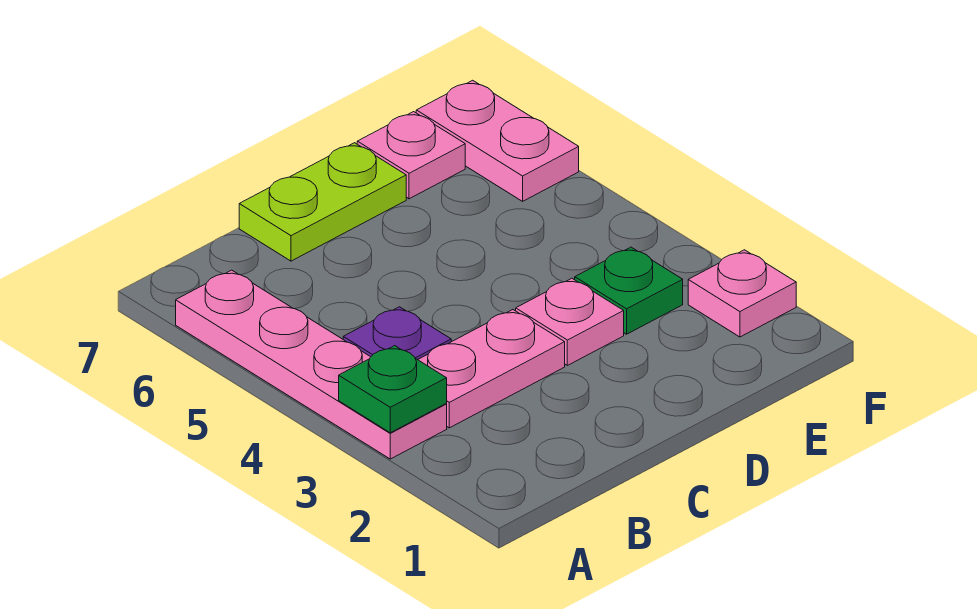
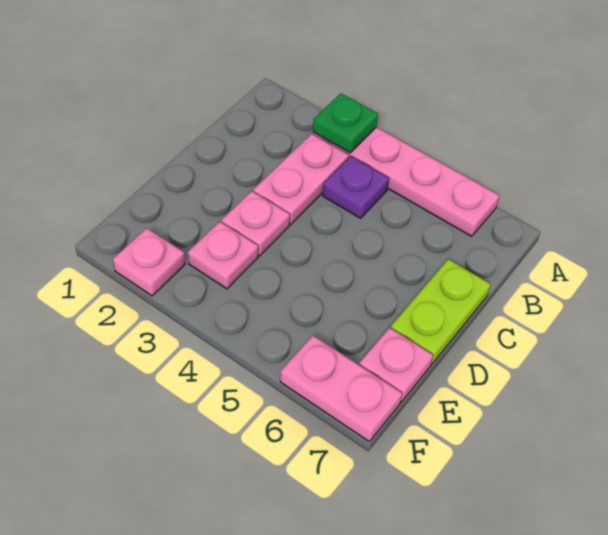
green plate E3 level 1 -> pink plate E3 level 1

